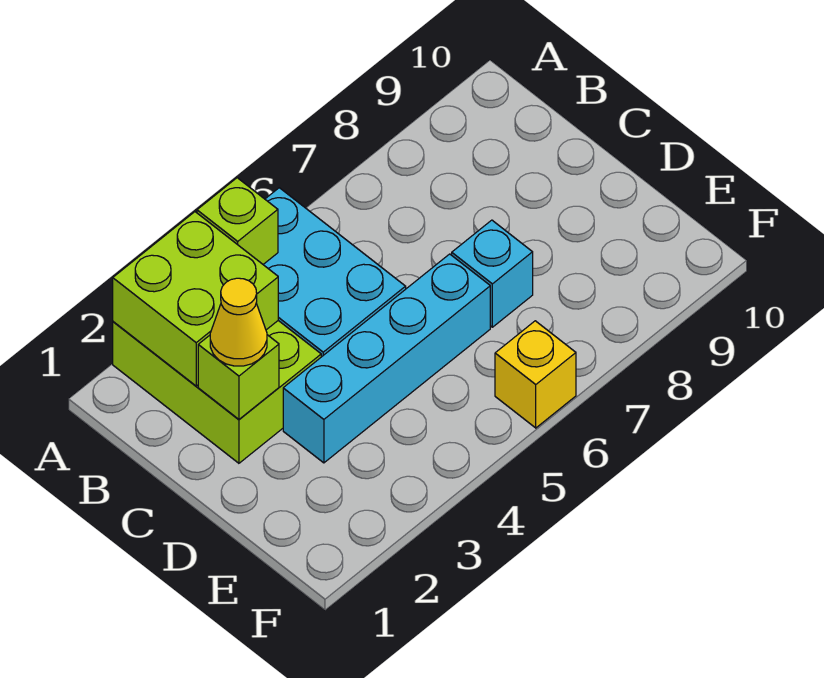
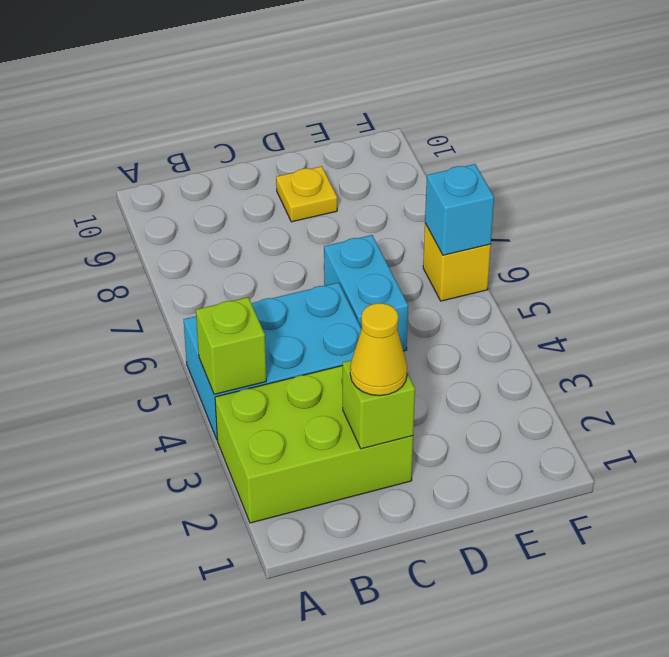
lime brick A2:B3 level 2 -> none
cyan brick D3:D6 level 1 -> cyan brick D5:D6 level 1
cyan brick D7 level 1 -> cyan brick F6 level 2
none -> yellow plate D9 level 1

